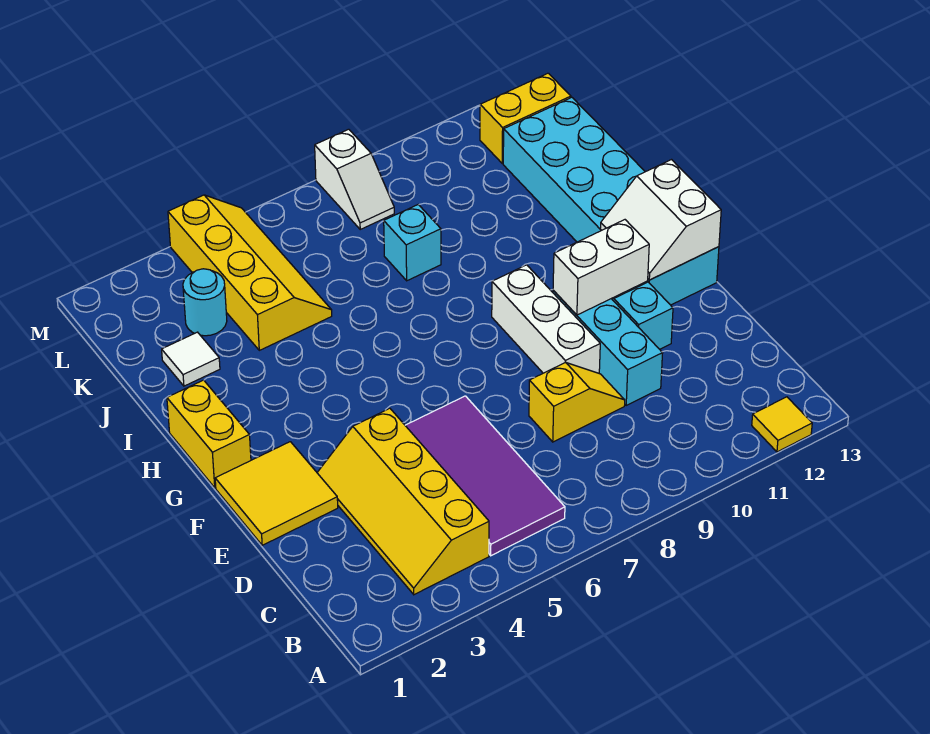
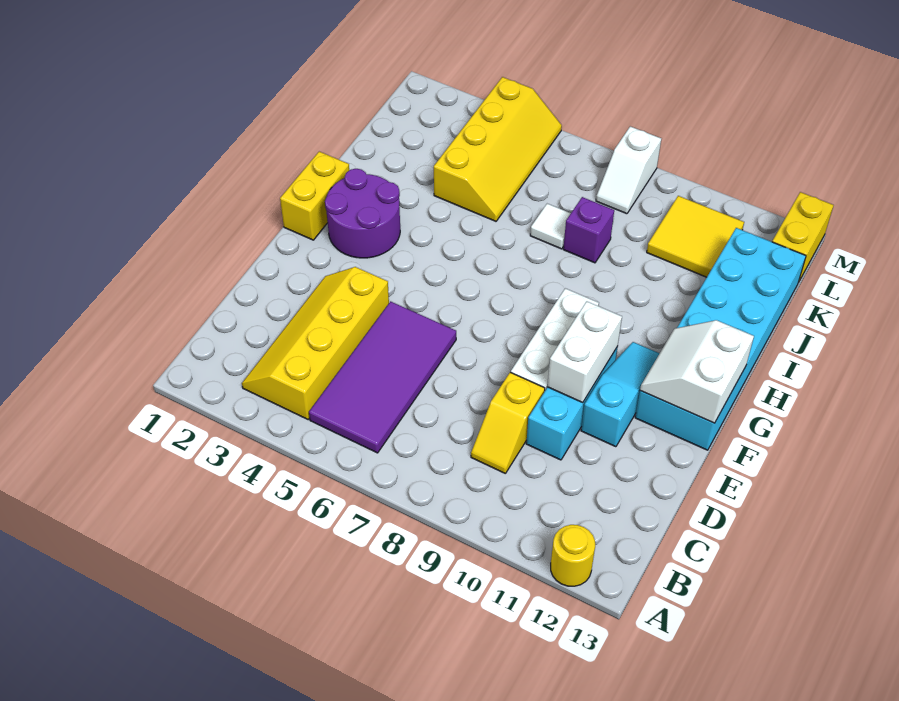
yellow tile A12 level 1 -> yellow round brick A12 level 1
yellow slope D8:D9 level 1 top 8 -> yellow slope C9:D9 level 1 top D
yellow tile E1:F2 level 1 -> yellow tile K10:L11 level 1
white brick F10:F11 level 2 -> white brick E10:F10 level 2
none -> purple round brick G2:H3 level 1
white tile J2 level 1 -> white tile J7 level 1
cyan brick J8 level 1 -> purple brick J8 level 1
cyan round brick K3 level 1 -> none
yellow brick L12:L13 level 1 -> yellow brick L13:M13 level 1

